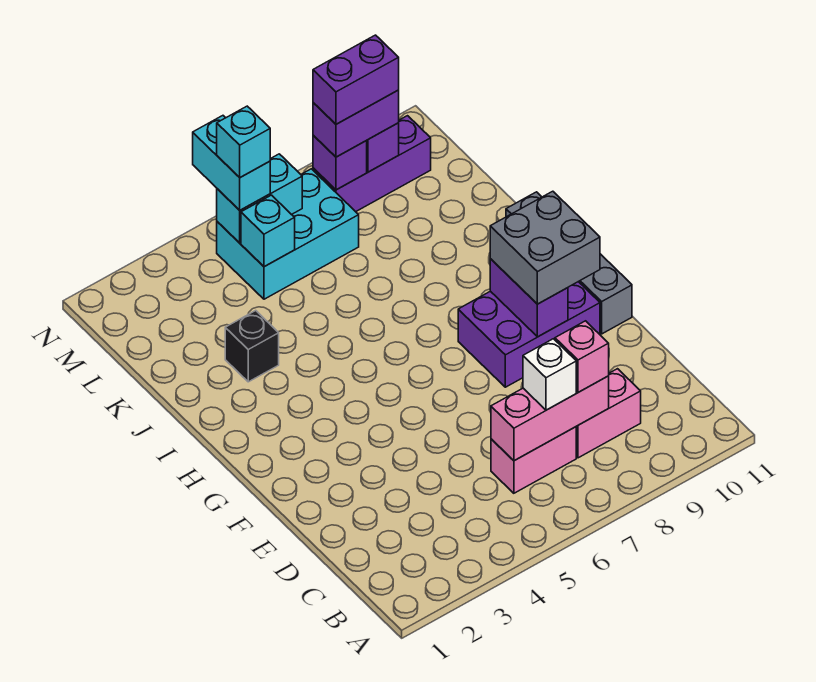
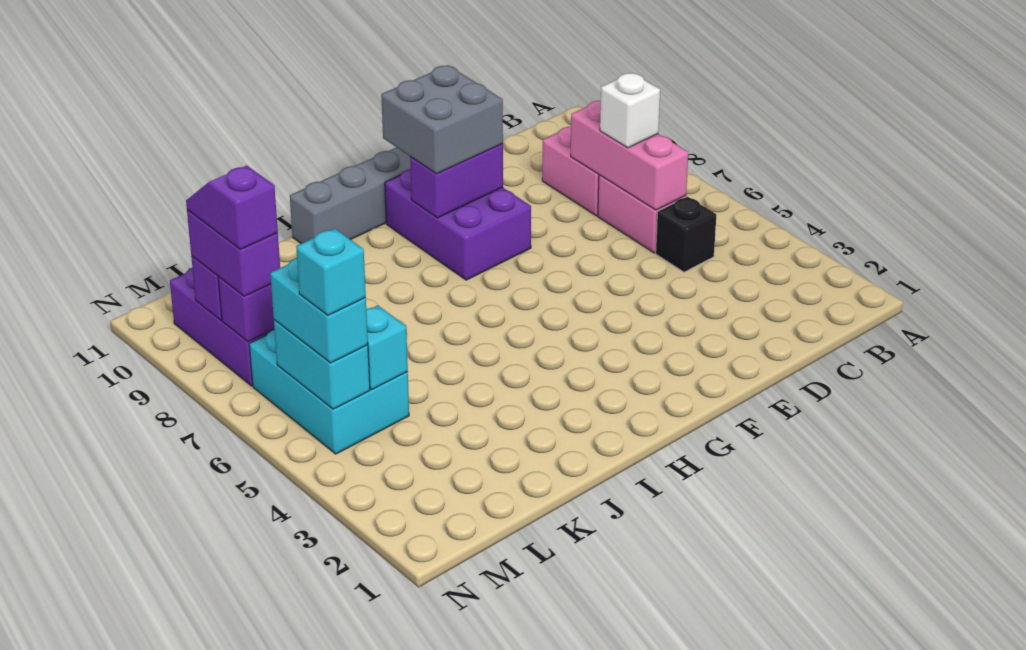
pink brick C8 level 3 -> none
black brick J3 level 1 -> black brick C5 level 1
cyan brick M5:N5 level 3 -> cyan brick M5:M6 level 3
purple brick M8:M9 level 4 -> purple slope M8:M9 level 4 top 8

